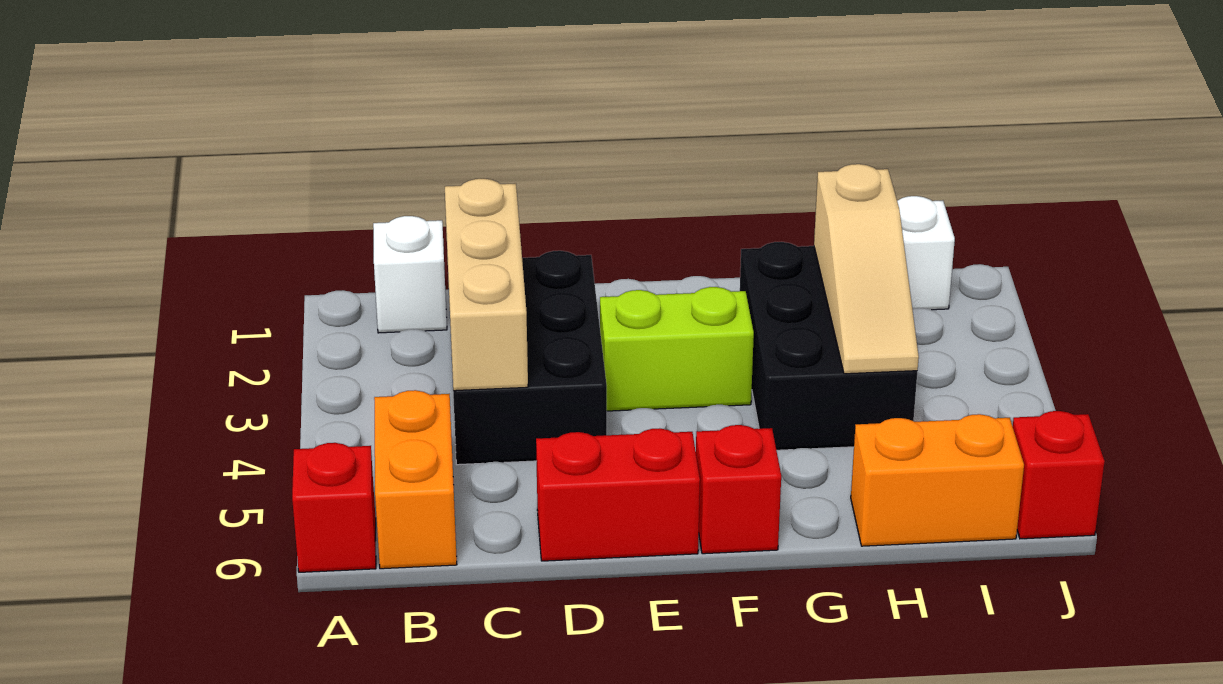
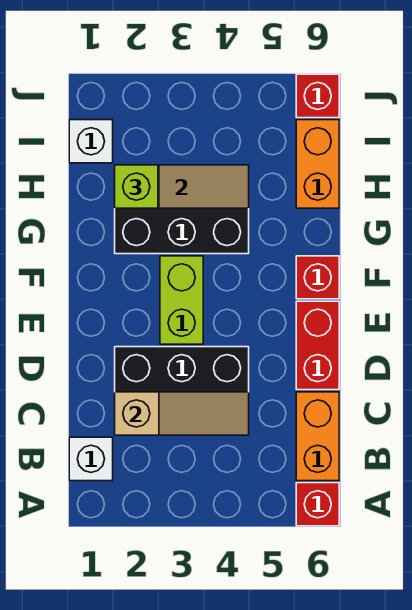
orange brick B5:B6 level 1 -> orange brick B6:C6 level 1
tan brick C2:C4 level 2 -> tan slope C2:C4 level 2 top 2
none -> lime brick H2 level 3

